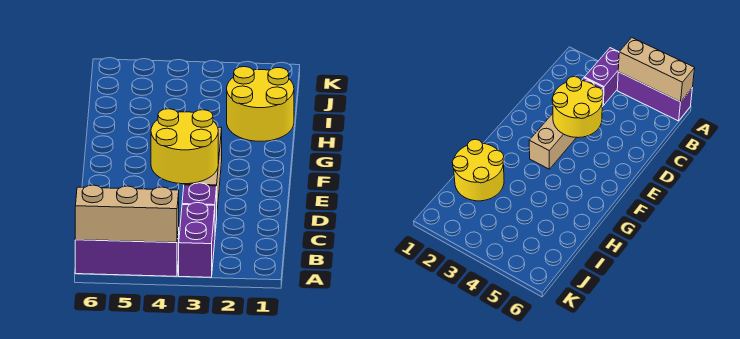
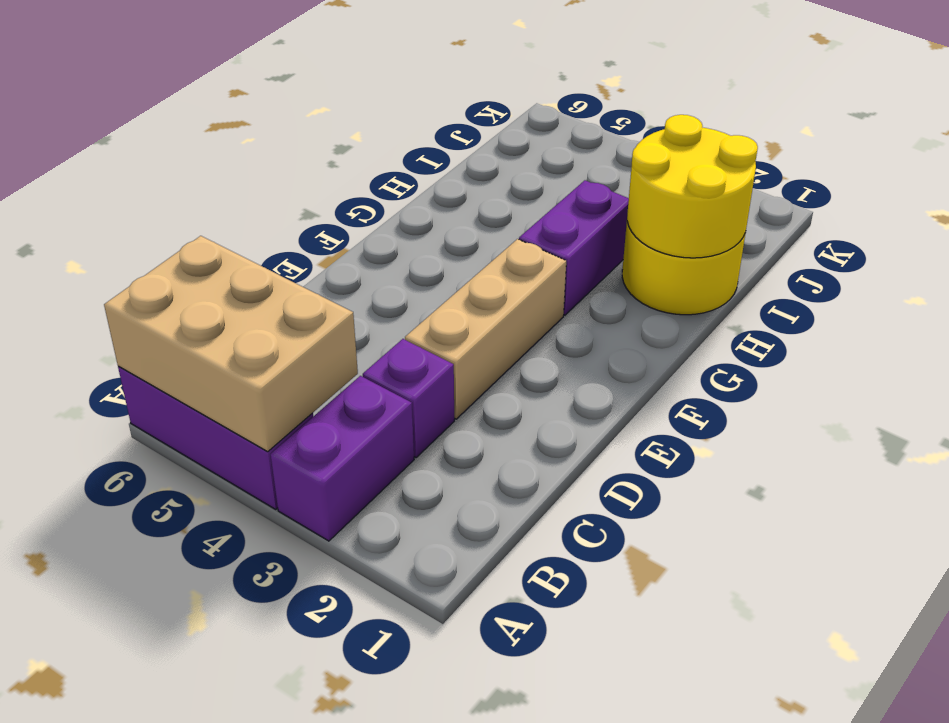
tan brick A4:A6 level 2 -> tan brick A4:B6 level 2
yellow round brick D3:E4 level 2 -> yellow round brick H1:I2 level 2
none -> purple brick G3:H3 level 1

